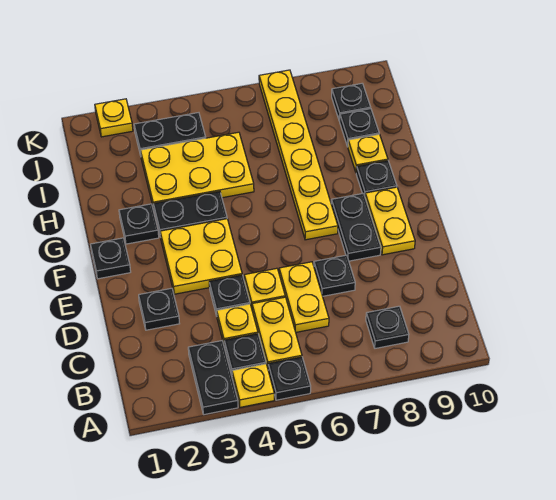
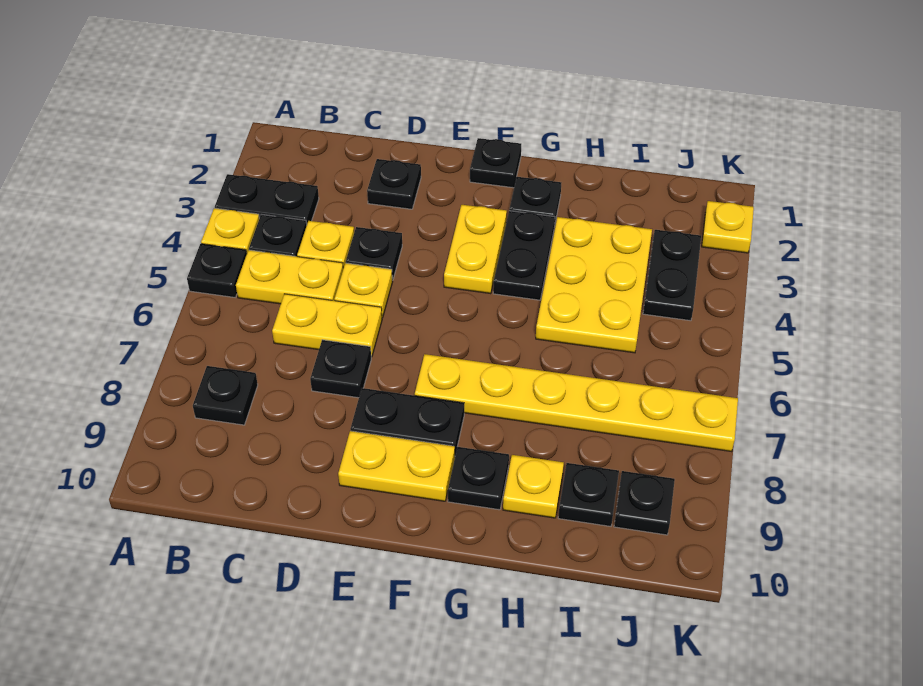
yellow plate E3:F4 level 1 -> yellow plate F3:F4 level 1

